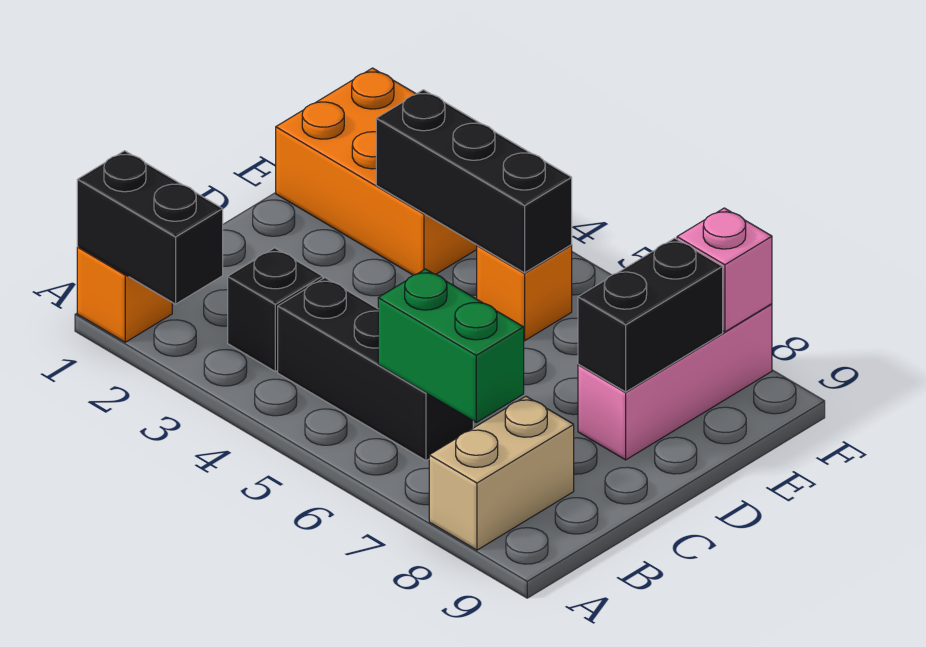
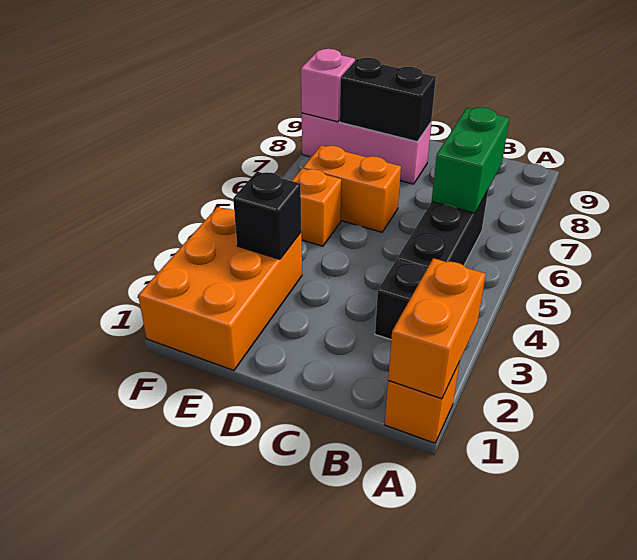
black brick A1:A2 level 2 -> orange brick A1:A2 level 2
tan brick A8:B8 level 1 -> none
none -> orange brick D6:E6 level 1
black brick E3:E5 level 2 -> black brick E3 level 2

